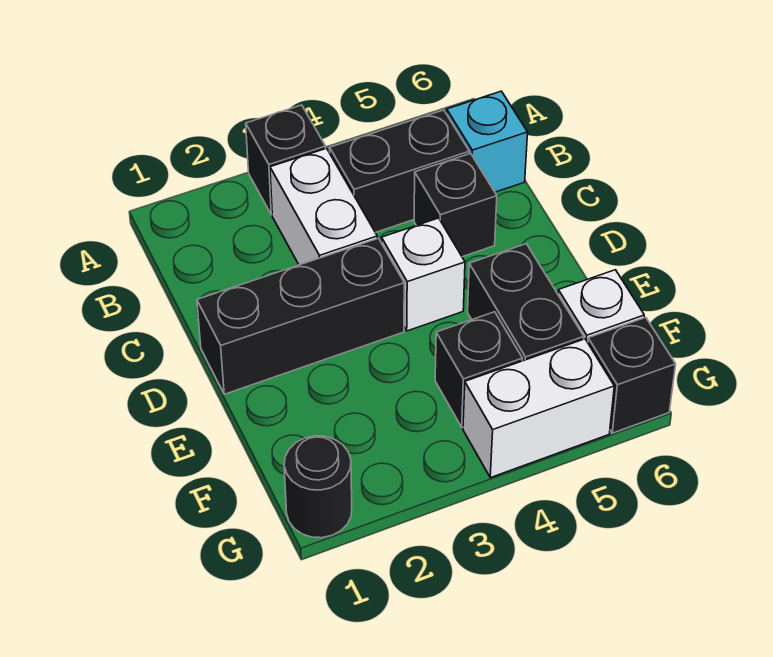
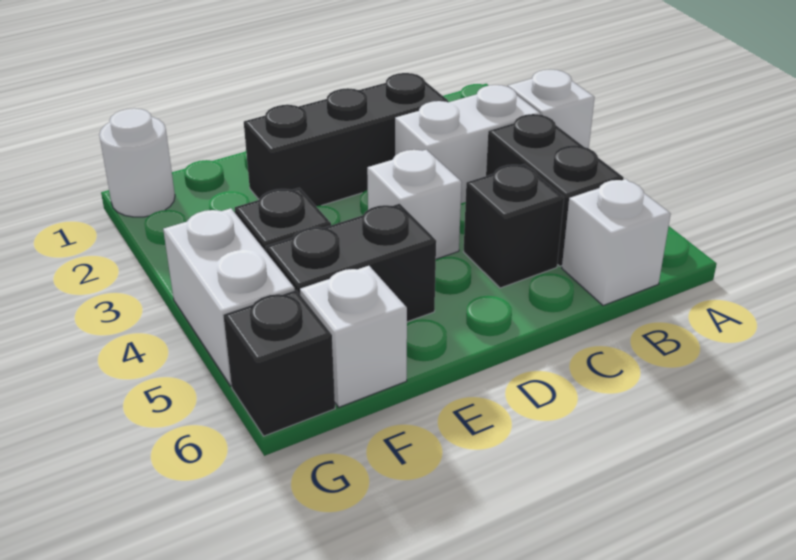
black brick A3 level 1 -> white brick A3 level 1
cyan brick B6 level 1 -> white brick B6 level 1
black brick D1:D3 level 1 -> black brick C2:E2 level 1
black round brick G1 level 1 -> white round brick G1 level 1

